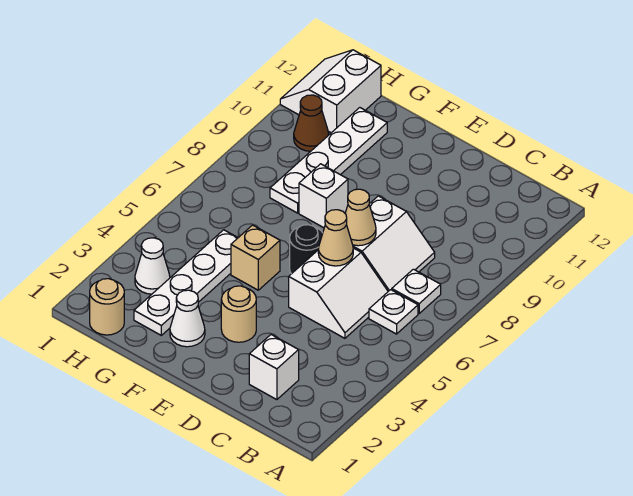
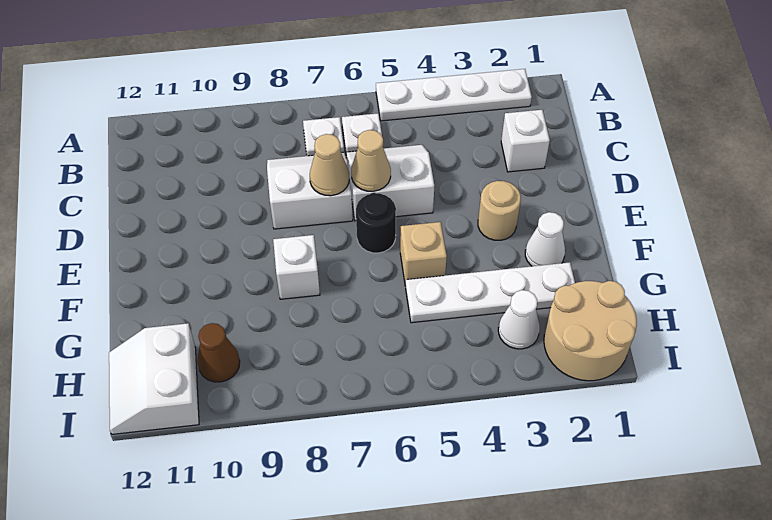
white plate G8:G11 level 1 -> white plate A2:A5 level 1
tan round brick H1 level 1 -> tan round brick H1:I2 level 1
white slope H11:I12 level 1 top H -> white slope H11:I12 level 1 top 11

